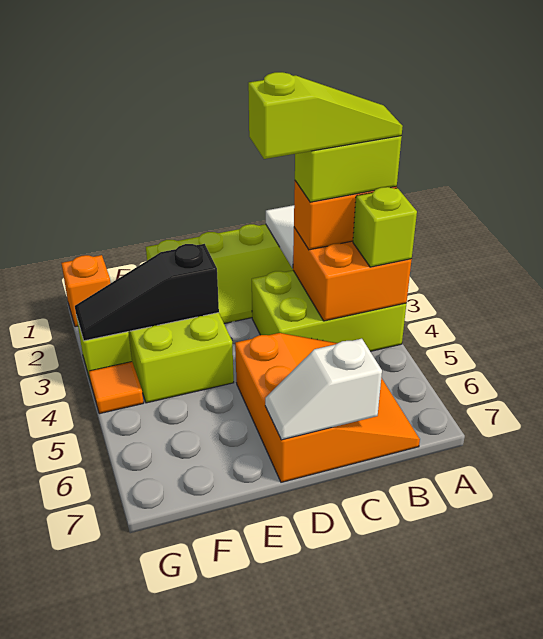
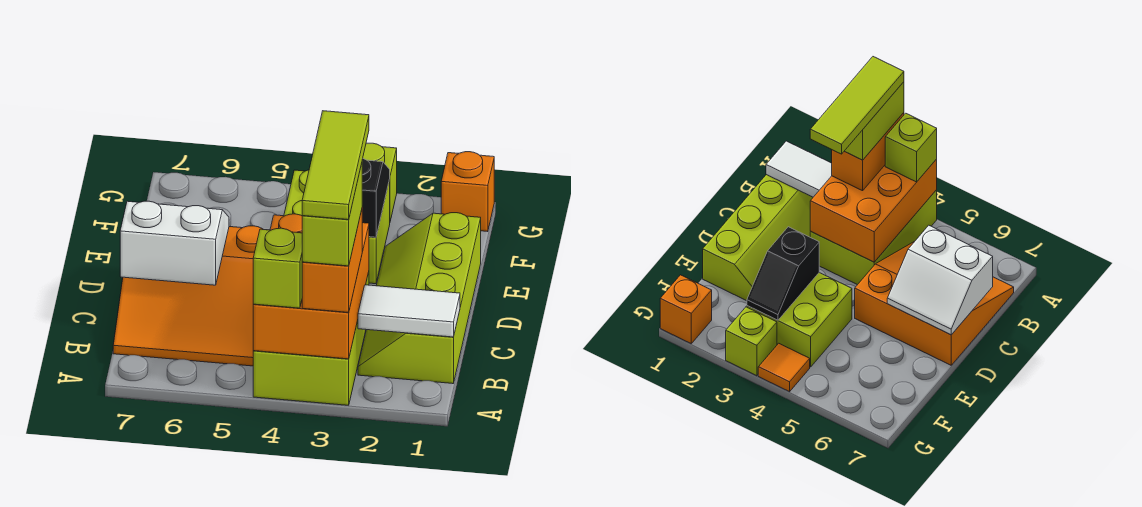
orange brick A3:B4 level 2 -> orange brick A3:C4 level 2
lime slope A3:C3 level 5 top C -> lime tile A3:C3 level 5
white slope C7:D7 level 2 top C -> white slope C6:D7 level 2 top C
black slope E3:G3 level 2 top E -> black slope E3:F3 level 2 top E

